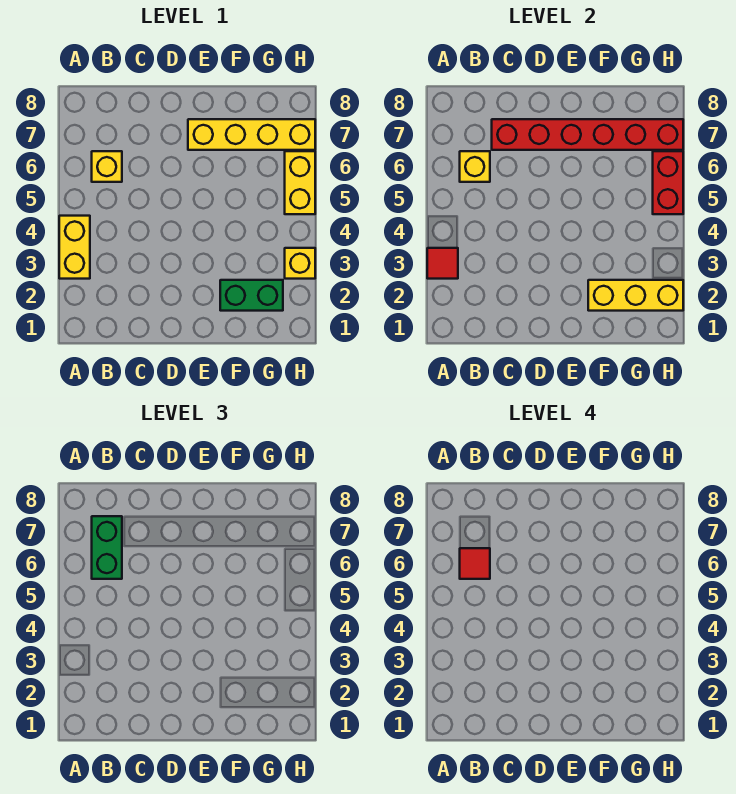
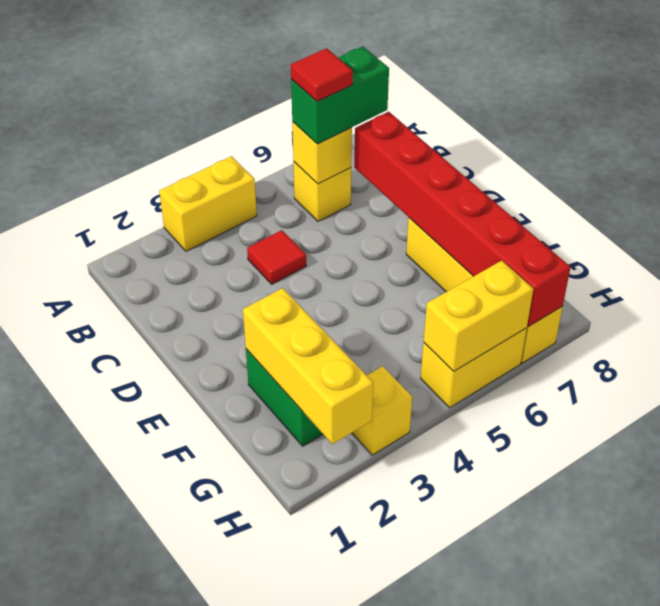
red tile A3 level 2 -> red tile C4 level 1
red brick H5:H6 level 2 -> yellow brick H5:H6 level 2

